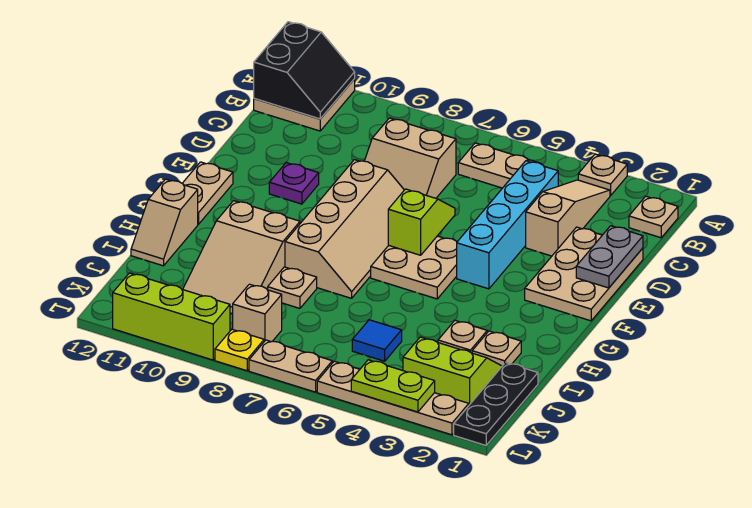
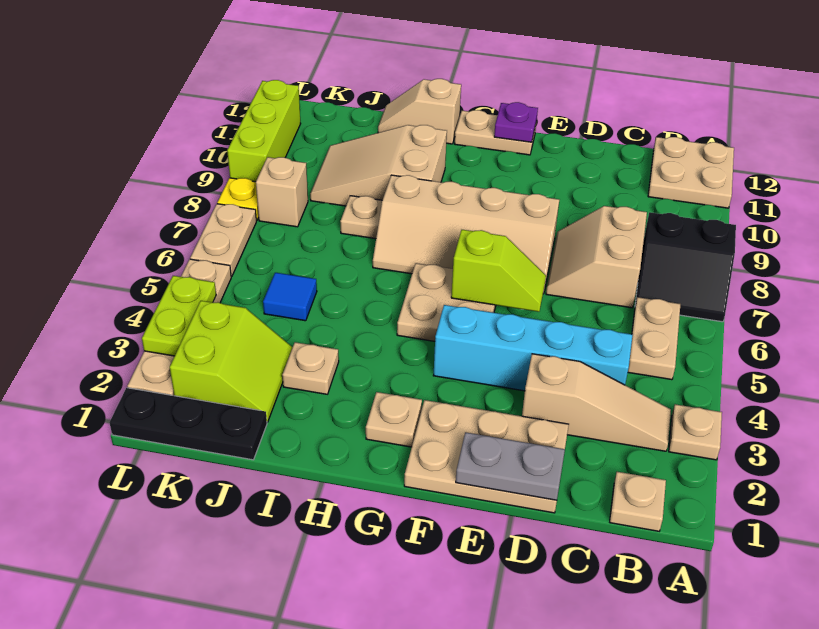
black slope A11:B12 level 2 top 12 -> black slope A7:B8 level 1 top 8
purple plate E10 level 1 -> purple plate F12 level 2
tan plate I2 level 1 -> tan plate G2 level 1

